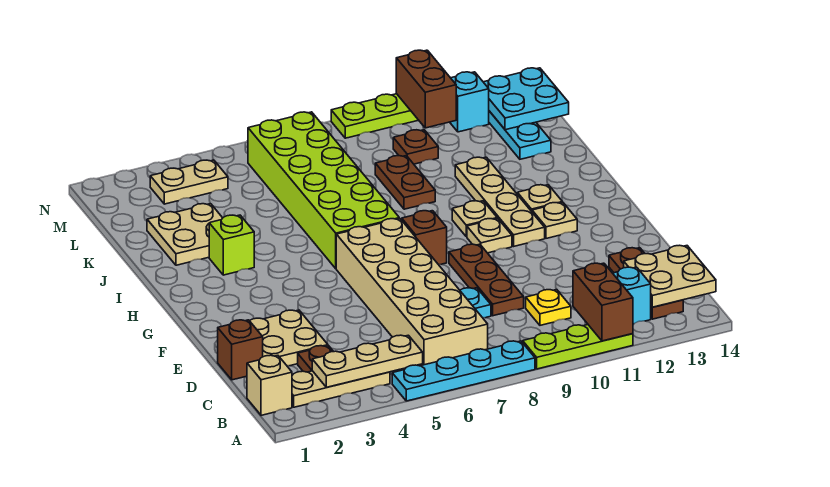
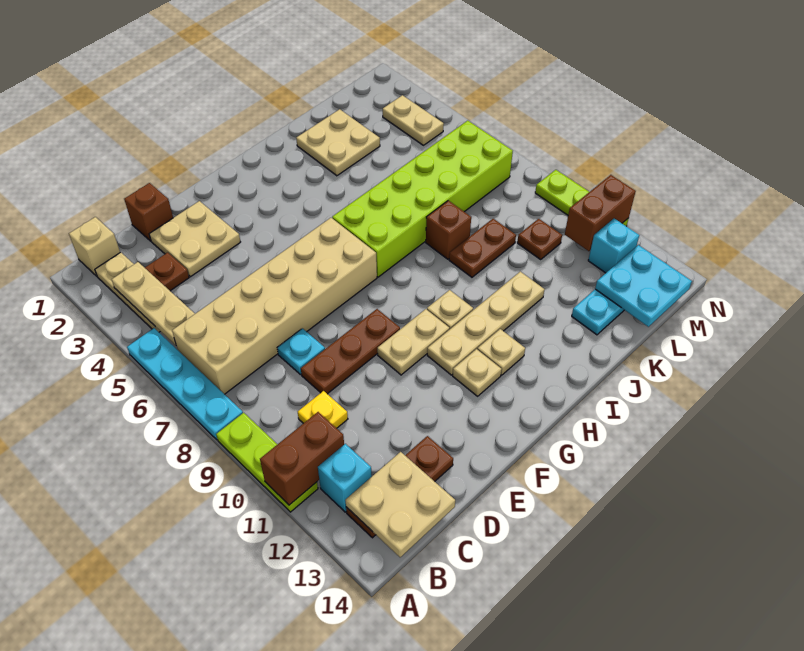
brown brick G8 level 1 -> brown brick J8 level 1
tan plate G10 level 1 -> tan plate F10:G10 level 1
lime brick I3 level 1 -> none

